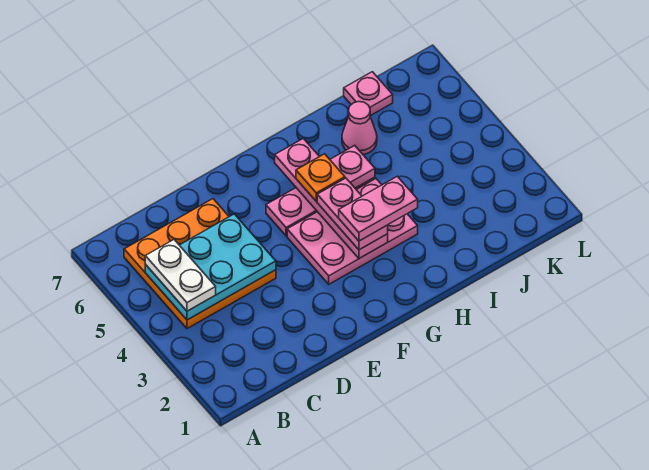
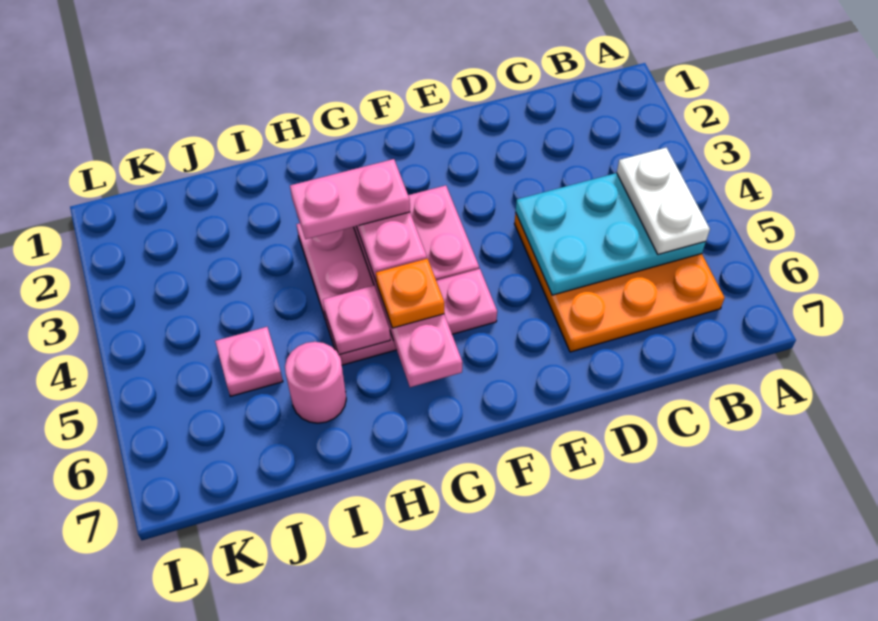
pink cone I6 level 1 -> pink round brick I6 level 1
pink plate J7 level 1 -> pink plate J5 level 1

